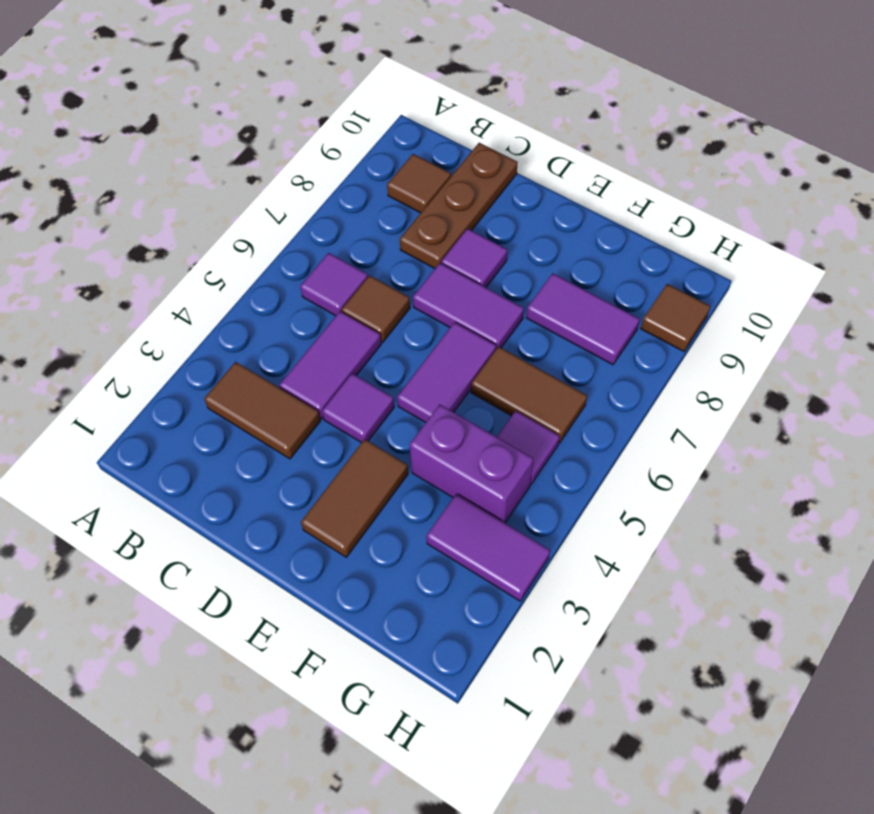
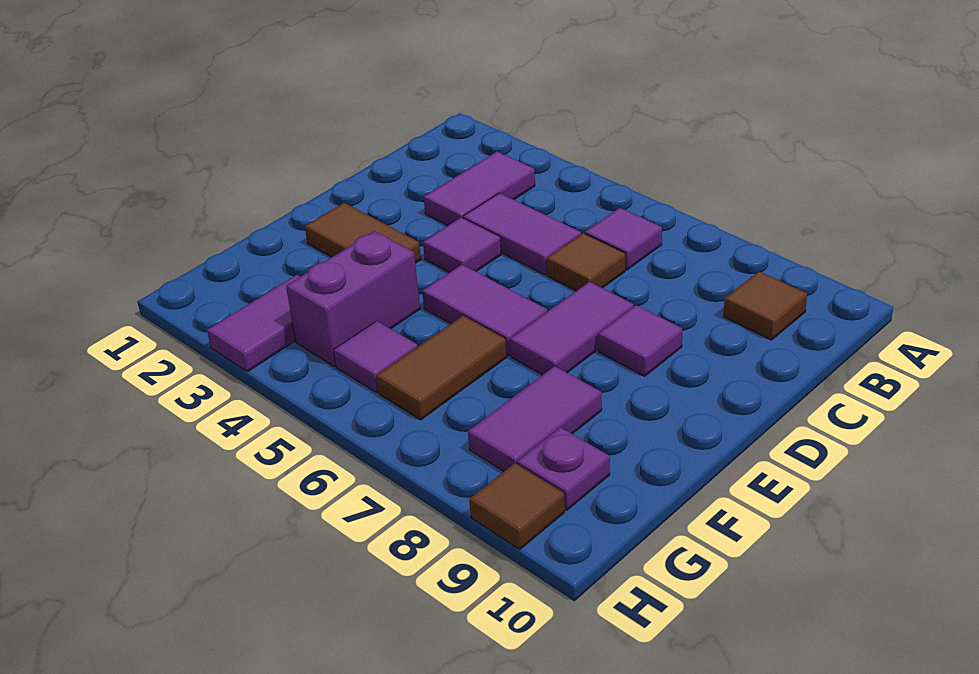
brown tile B3:C3 level 1 -> purple tile B3:C3 level 1
brown plate C8:C10 level 1 -> none
none -> purple plate G9 level 1

